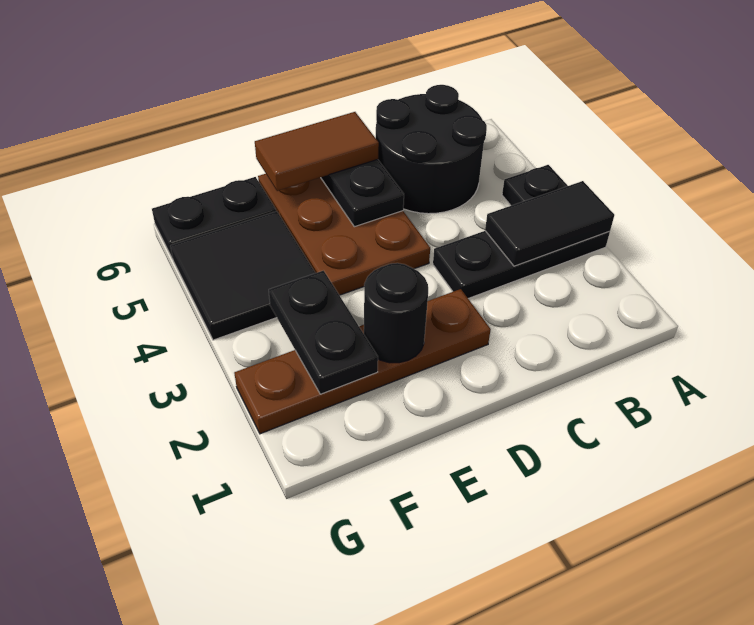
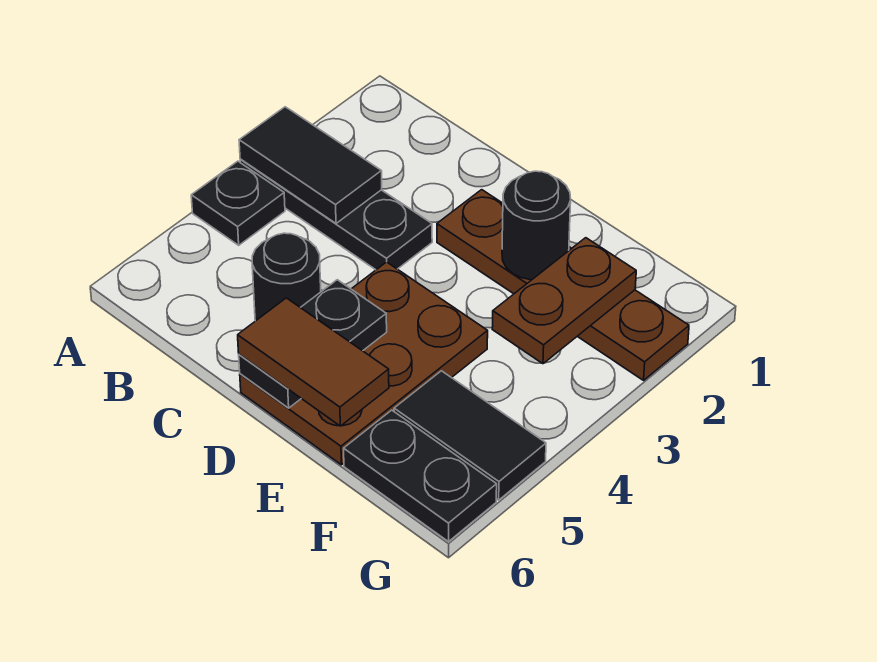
black round brick B5:C6 level 1 -> black round brick C5 level 1
black plate F2:F3 level 2 -> brown plate F2:F3 level 2
black tile F4:G5 level 1 -> black tile F5:G5 level 1

